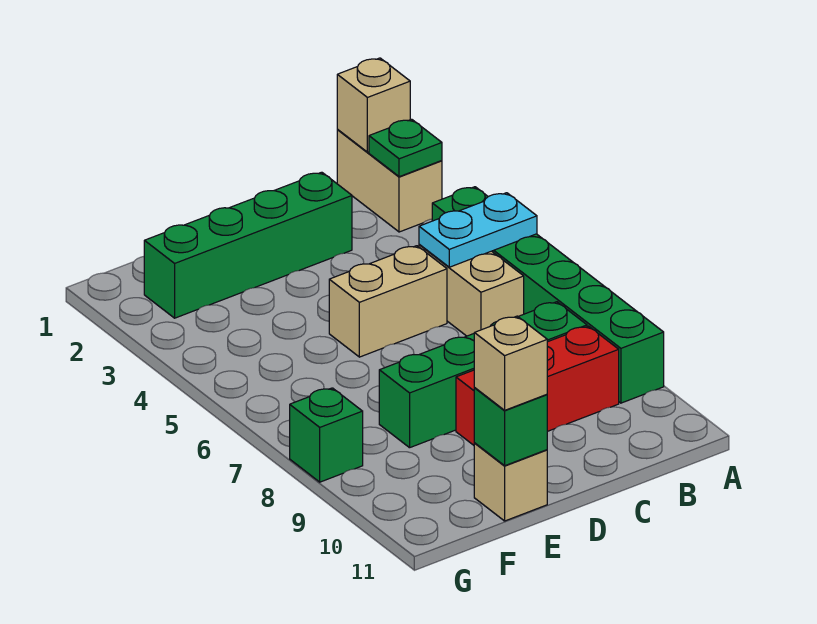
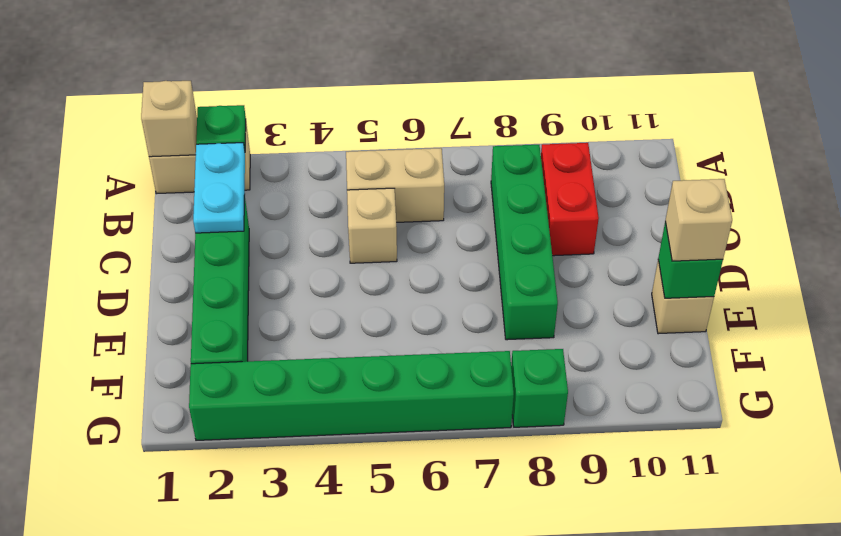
green brick A4:A9 level 1 -> green brick G2:G7 level 1
cyan plate A5:B5 level 2 -> cyan plate B2:C2 level 2
red brick B9:D9 level 1 -> red brick B9:C9 level 1
tan brick C5:D5 level 1 -> tan brick C5 level 1

